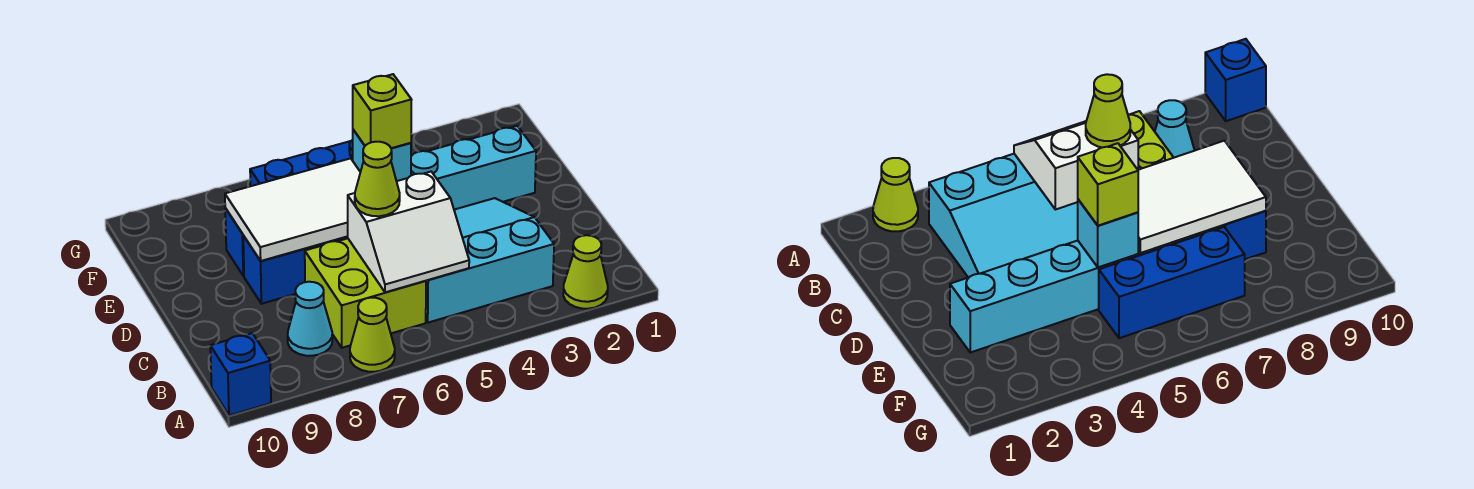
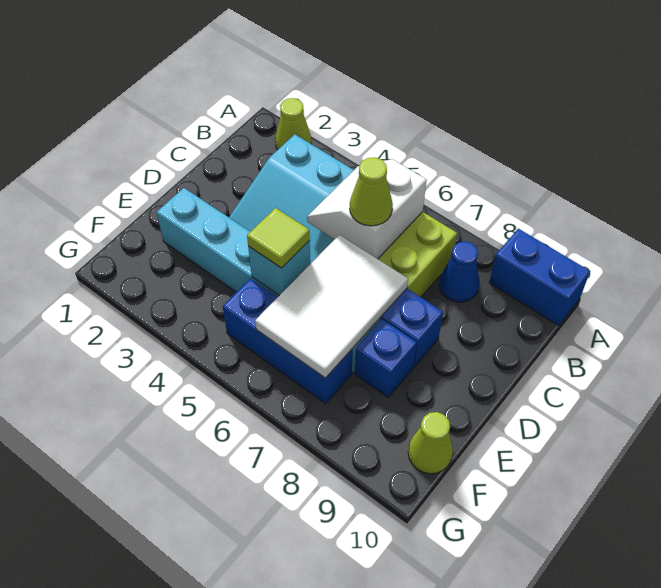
lime cone A7 level 1 -> lime cone F10 level 1
blue brick A10 level 1 -> blue brick A9:A10 level 1
white slope B5:C6 level 2 top C -> white slope B5:C6 level 2 top 6
cyan cone B8 level 1 -> blue cone B8 level 1
white tile D6:E8 level 2 -> white tile D6:F7 level 2
lime brick E5 level 3 -> lime tile E5 level 3

